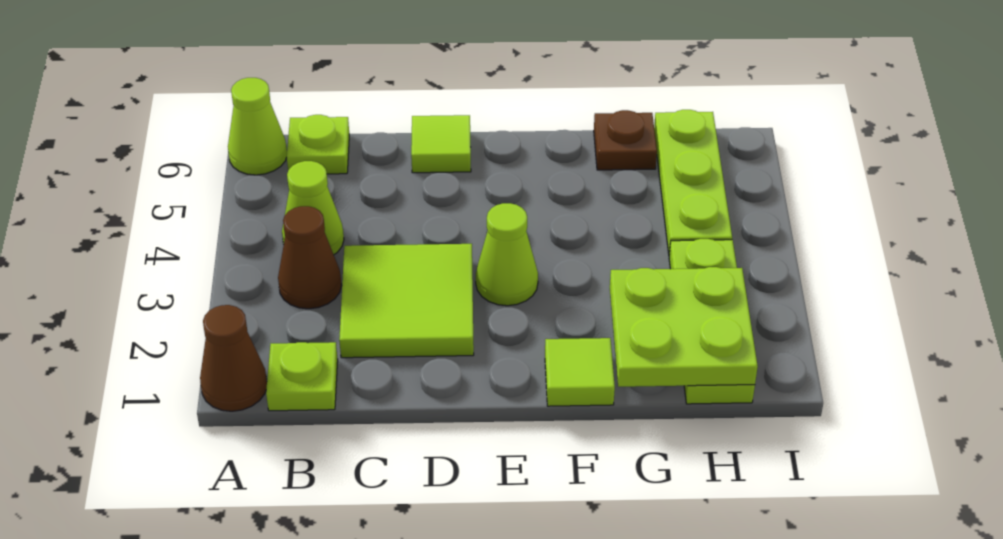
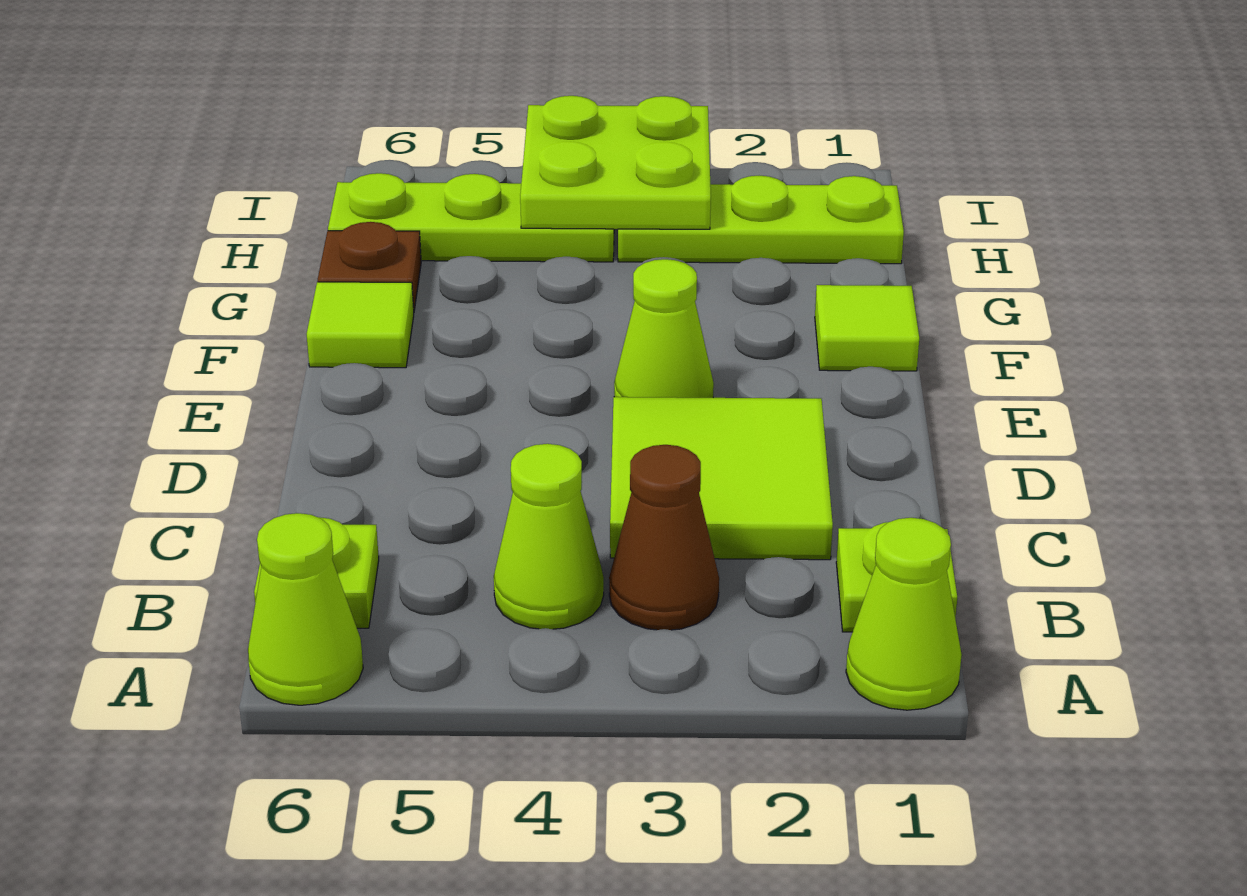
brown cone A1 level 1 -> lime cone A1 level 1
lime tile D6 level 1 -> lime tile F6 level 1
lime plate G1:H2 level 2 -> lime plate H3:I4 level 2

